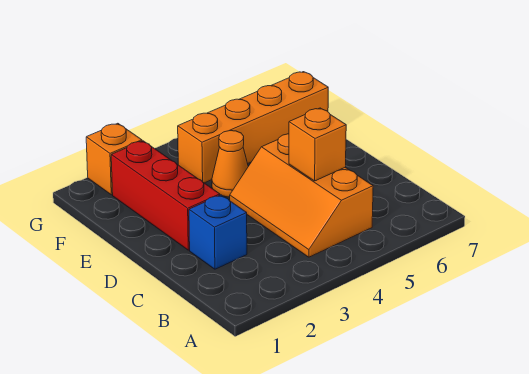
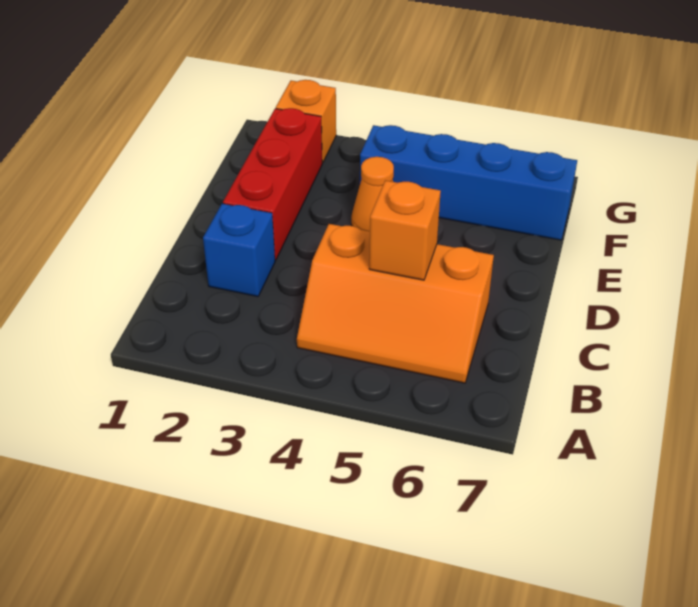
orange slope B4:D5 level 1 top 5 -> orange slope B4:C6 level 1 top C
orange brick F4:F7 level 1 -> blue brick F4:F7 level 1

